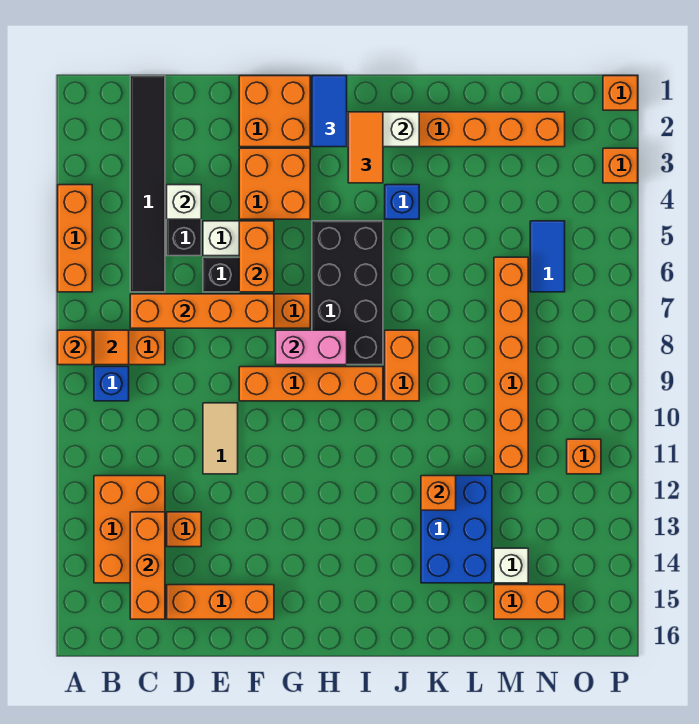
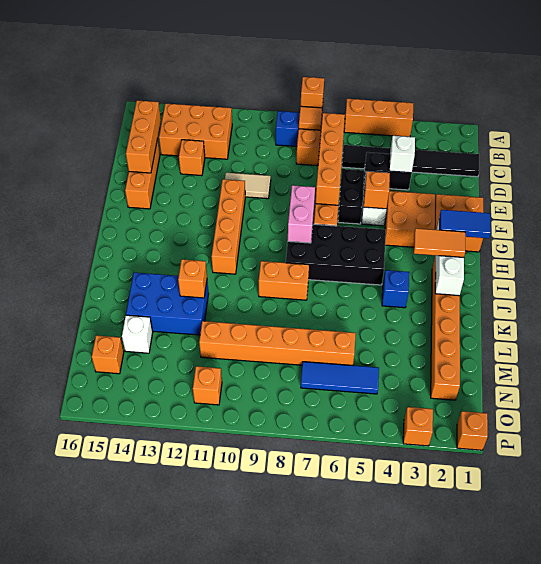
orange brick C13:C15 level 2 -> orange brick C15:E15 level 2
orange brick F5:F6 level 2 -> orange brick F5 level 2
orange brick F9:I9 level 1 -> orange brick F11:I11 level 1
orange brick M15:N15 level 1 -> orange brick N15 level 1
blue tile N5:N6 level 1 -> blue tile N5:N7 level 1

